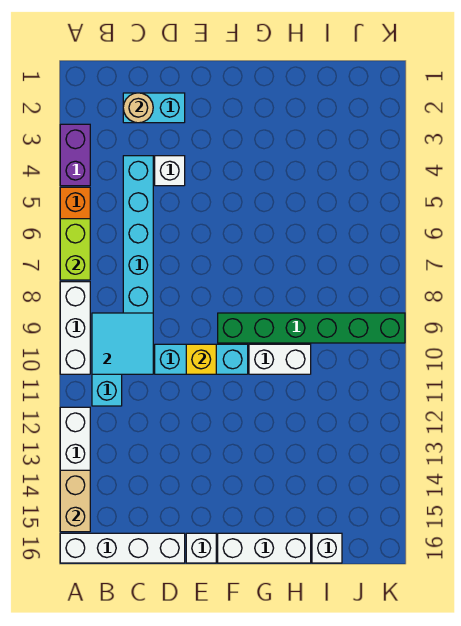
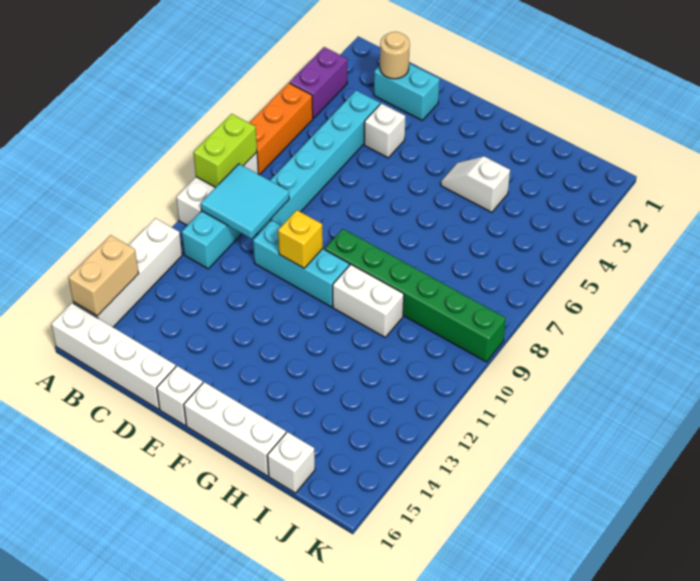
lime brick A6:A7 level 2 -> lime brick A8:A9 level 2
none -> white slope G4:H4 level 1 top H

